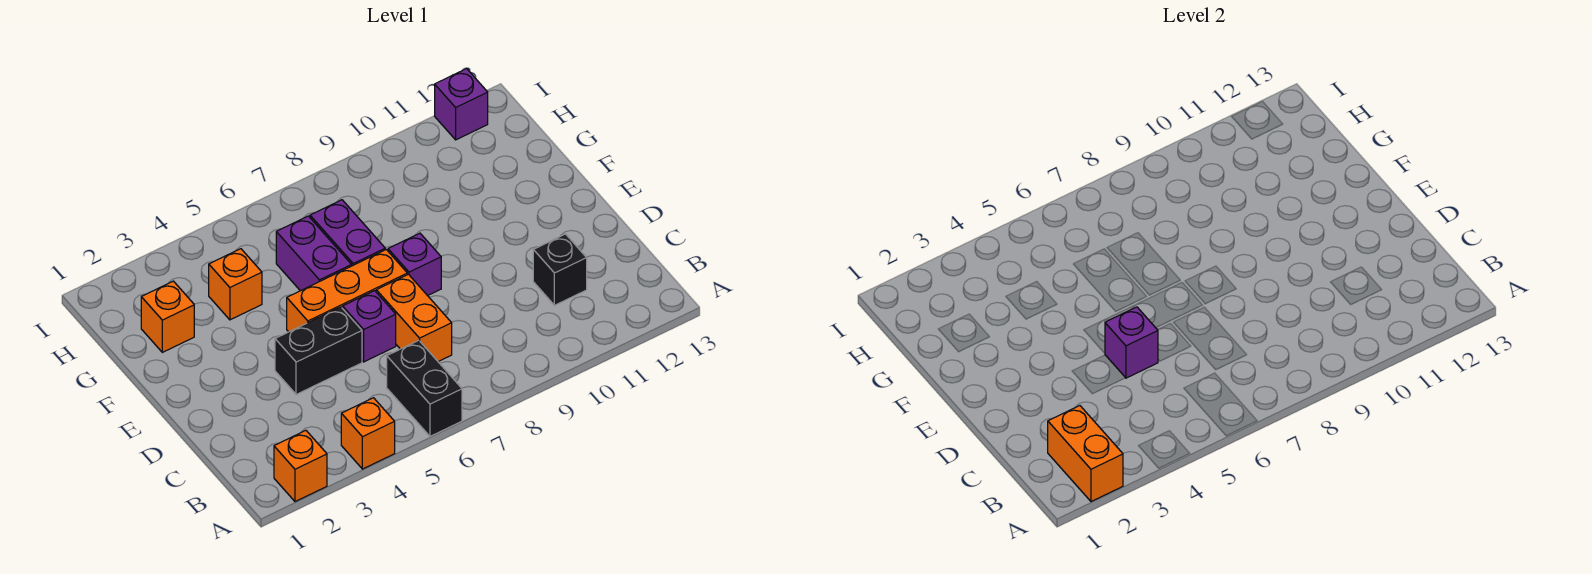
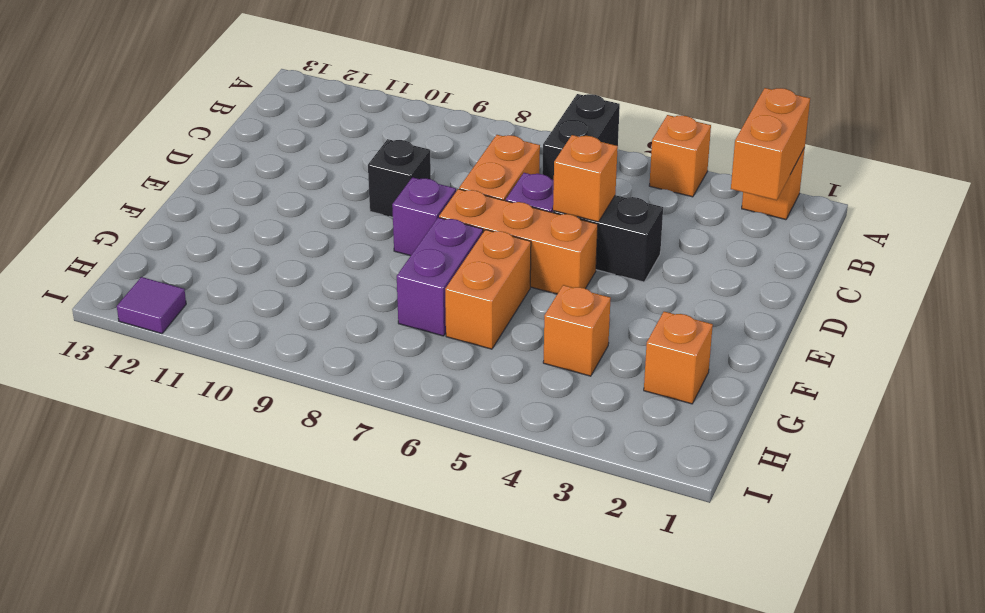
black brick C11 level 1 -> black brick D9 level 1
purple brick D5 level 2 -> orange brick D5 level 2
purple brick F6:G6 level 1 -> orange brick F6:G6 level 1
purple brick I12 level 1 -> purple tile I12 level 1

